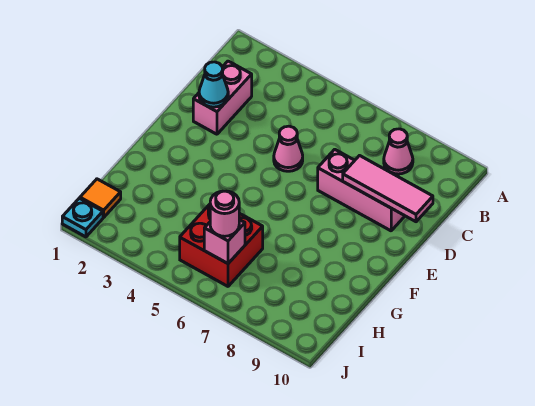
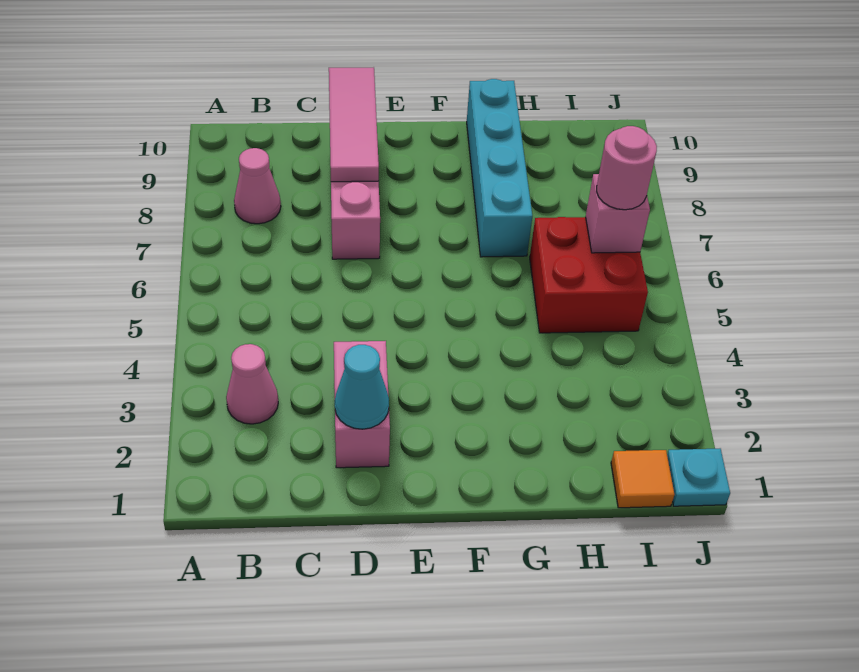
pink brick C2:D2 level 1 -> pink brick D2:D3 level 1
pink cone D5 level 1 -> pink cone B3 level 1
none -> cyan brick G7:G10 level 1

